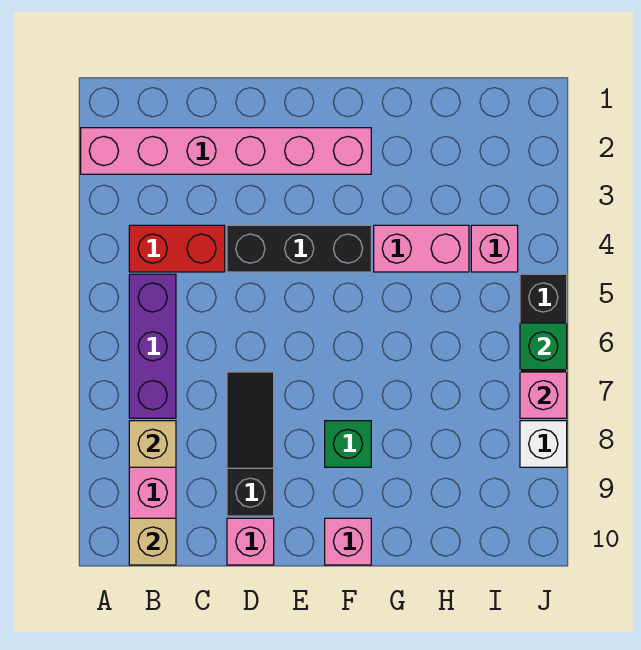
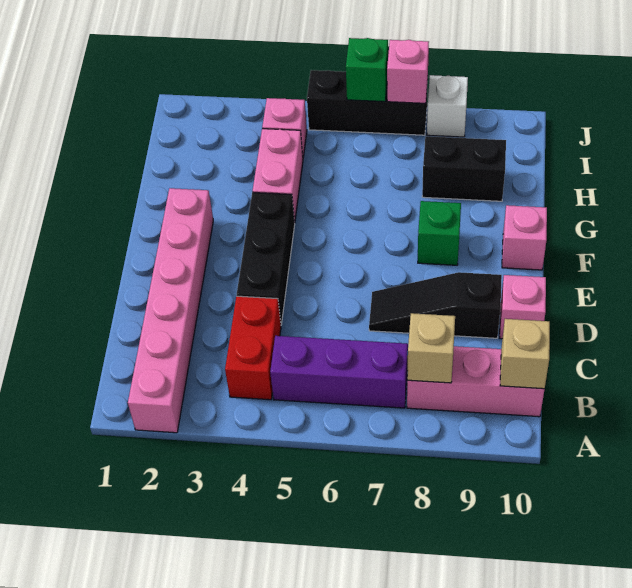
none -> black brick H8:H9 level 1

